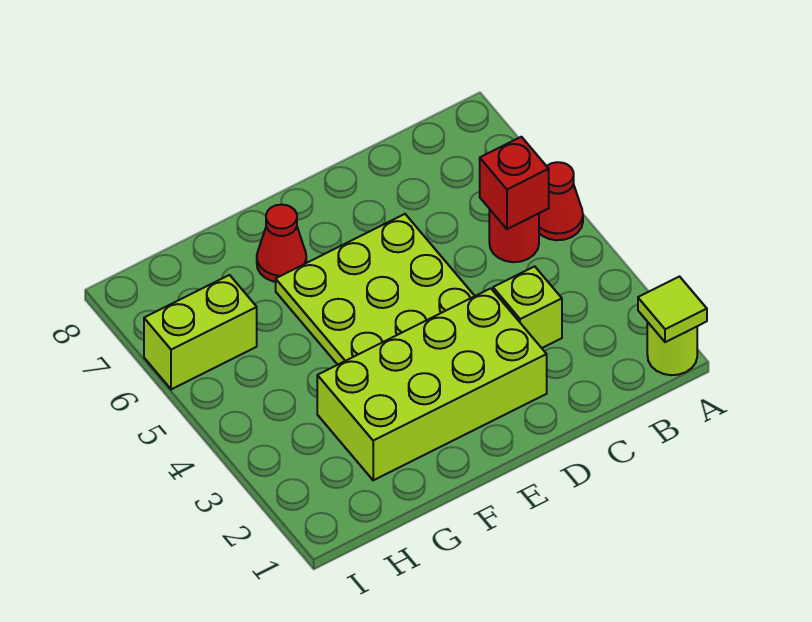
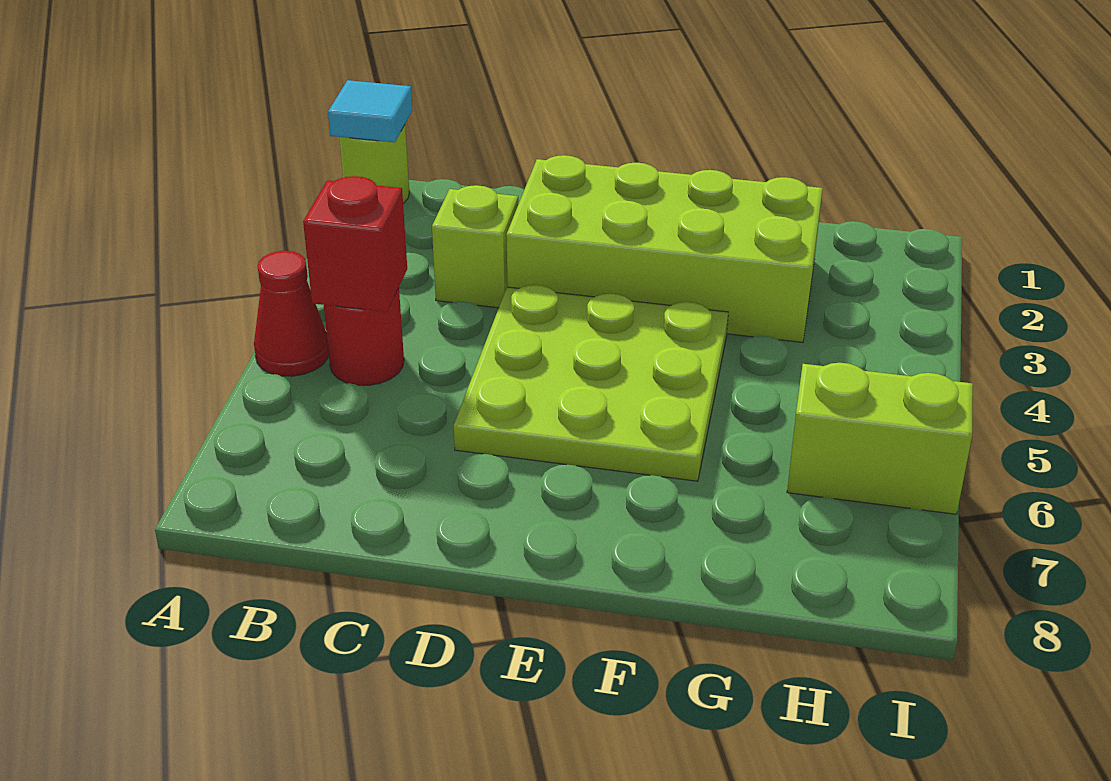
lime tile A1 level 2 -> cyan tile A1 level 2
red cone F7 level 1 -> none

